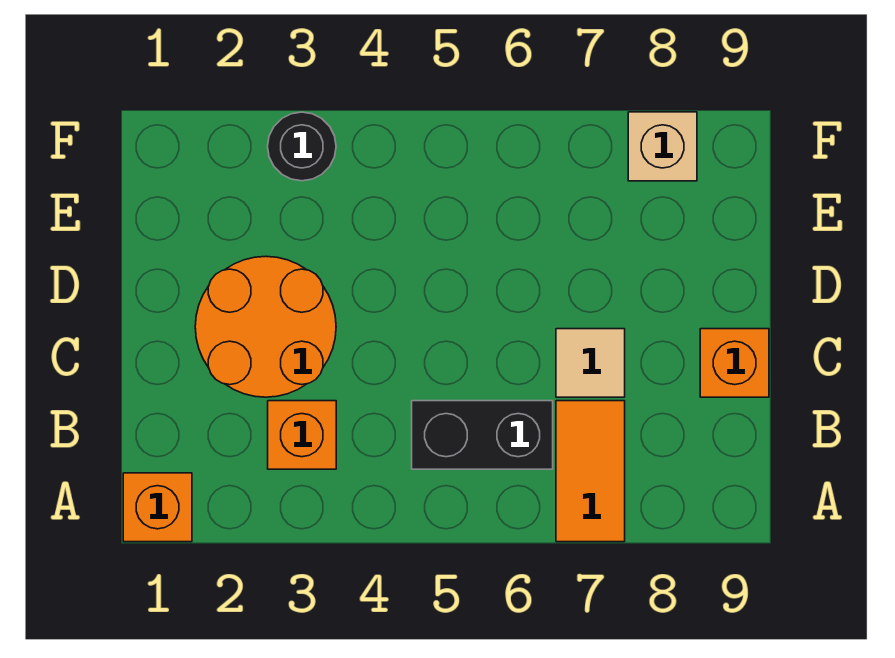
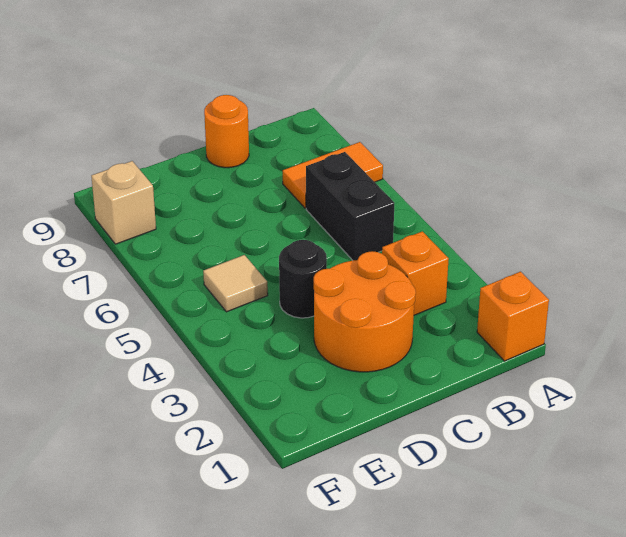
tan tile C7 level 1 -> tan tile E5 level 1
orange brick C9 level 1 -> orange round brick C9 level 1
black round brick F3 level 1 -> black round brick D4 level 1

